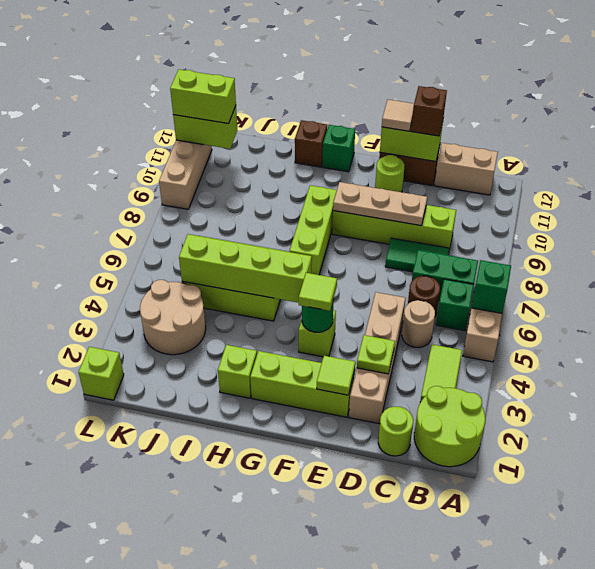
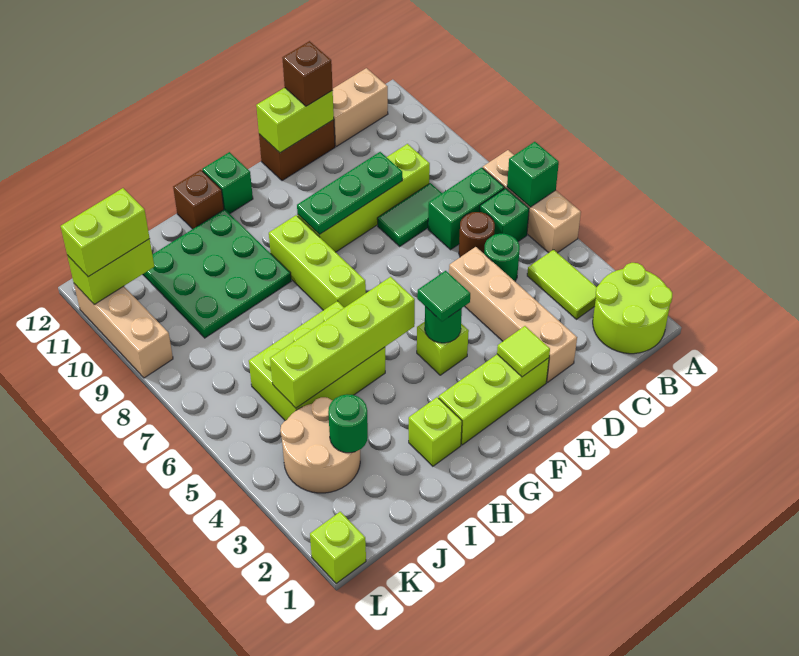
lime round brick C1 level 1 -> none
tan round brick C5 level 1 -> green round brick C5 level 1
lime plate D3 level 2 -> none
tan plate D9:F9 level 2 -> green plate D9:F9 level 2
lime round brick E11 level 1 -> none
tan tile E12 level 3 -> none
lime tile F4 level 3 -> green tile F4 level 3
none -> green plate H9:J11 level 1
none -> green round brick J3 level 2

